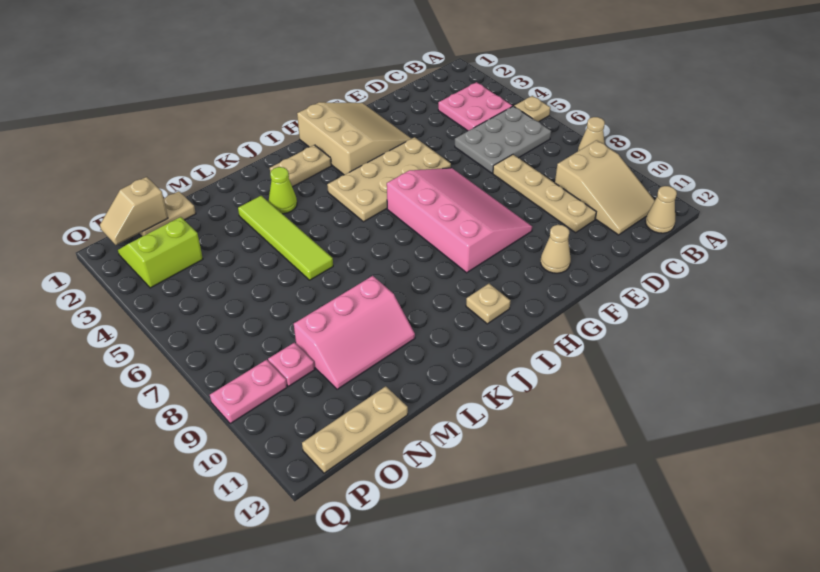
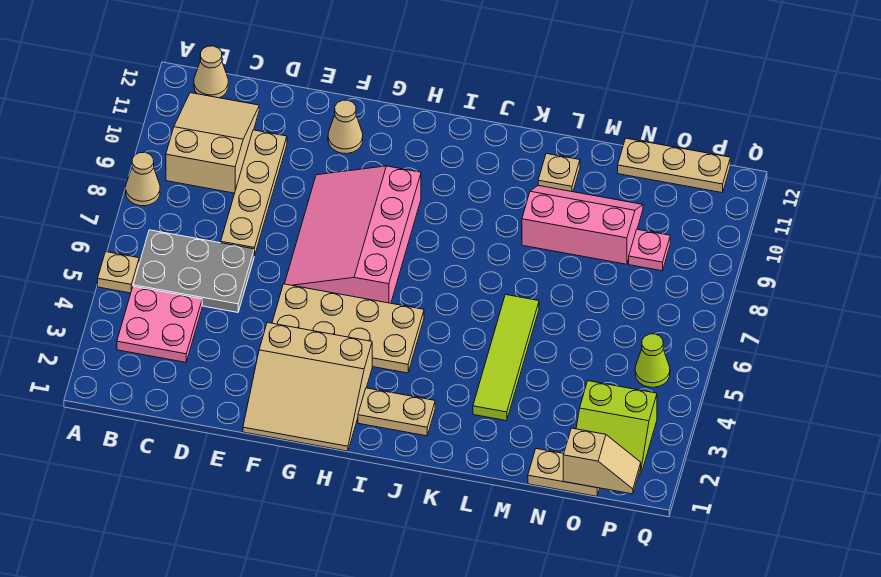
tan slope F1:H3 level 1 top H -> tan slope F1:H3 level 1 top 3
tan plate I11 level 1 -> tan plate L11 level 1
lime cone K3 level 1 -> lime cone P5 level 1
pink plate P9:Q9 level 1 -> none

